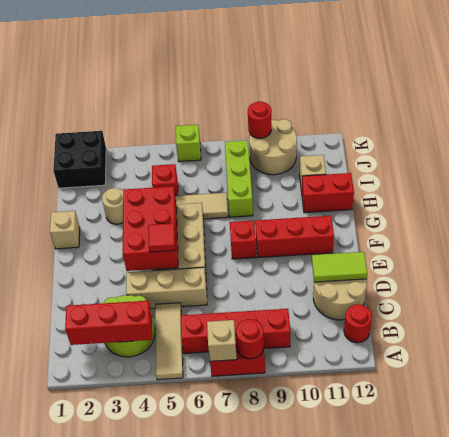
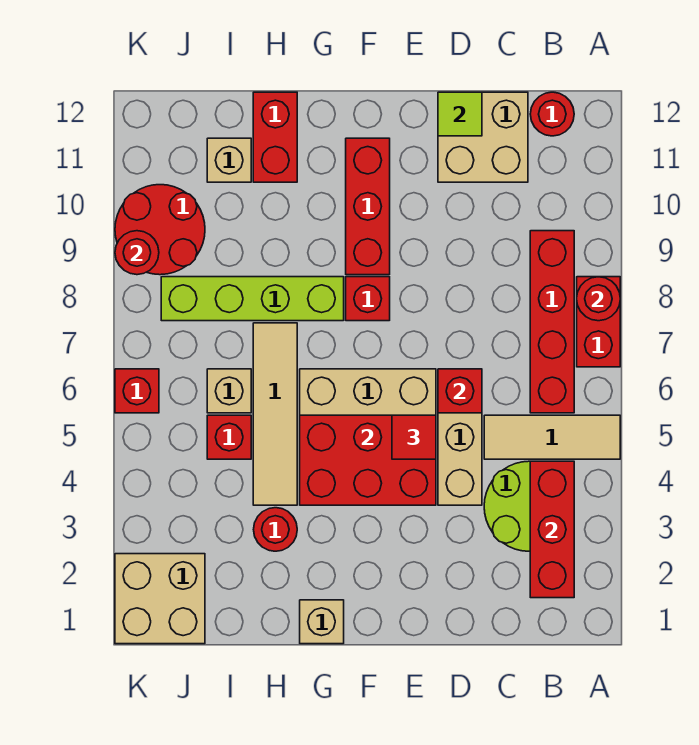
tan brick A7 level 2 -> tan brick I6 level 1
tan round brick C11:D12 level 1 -> tan brick C11:D12 level 1
none -> red brick D6 level 2
lime tile D11:D12 level 2 -> lime tile D12 level 2
tan round brick H3 level 1 -> red round brick H3 level 1
lime brick H8:J8 level 1 -> lime brick G8:J8 level 1
black brick J1:K2 level 1 -> tan brick J1:K2 level 1
tan round brick J9:K10 level 1 -> red round brick J9:K10 level 1
lime brick K6 level 1 -> red brick K6 level 1

